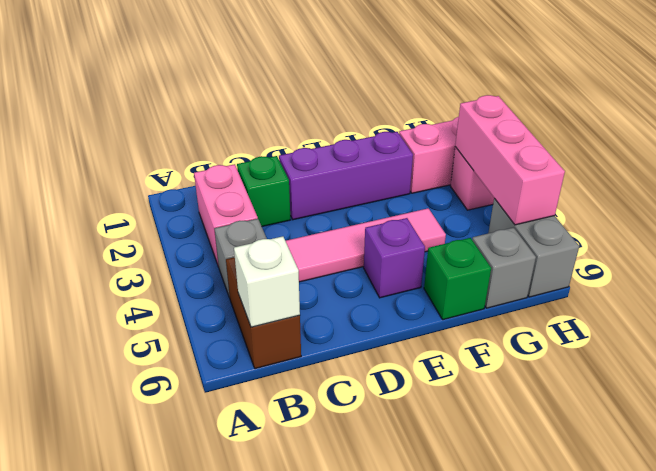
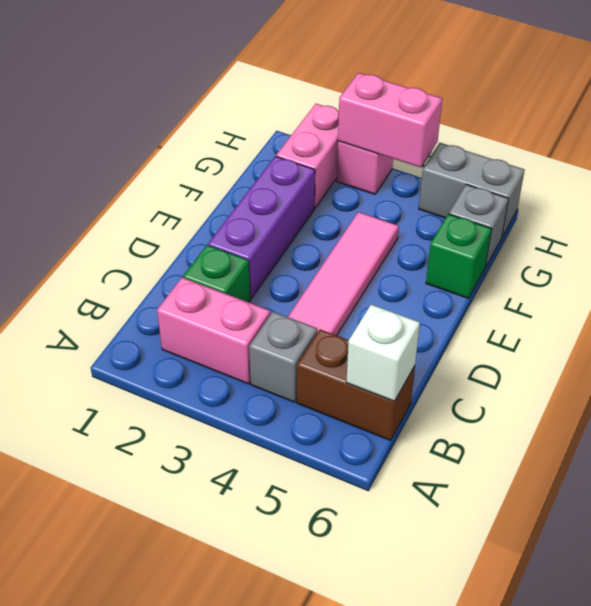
purple brick E5 level 1 -> none
pink brick H3:H5 level 2 -> pink brick H3:H4 level 2

